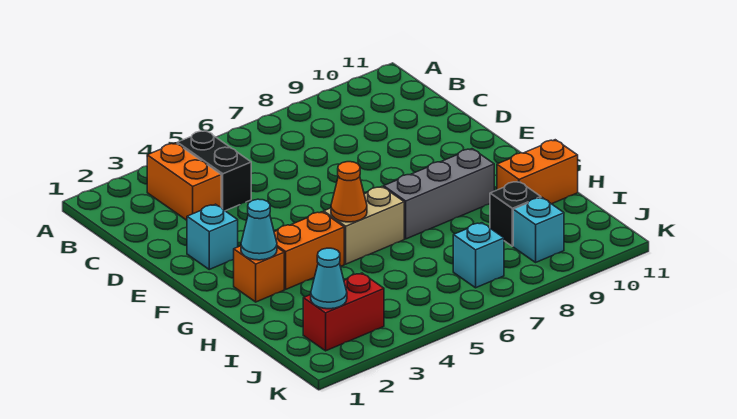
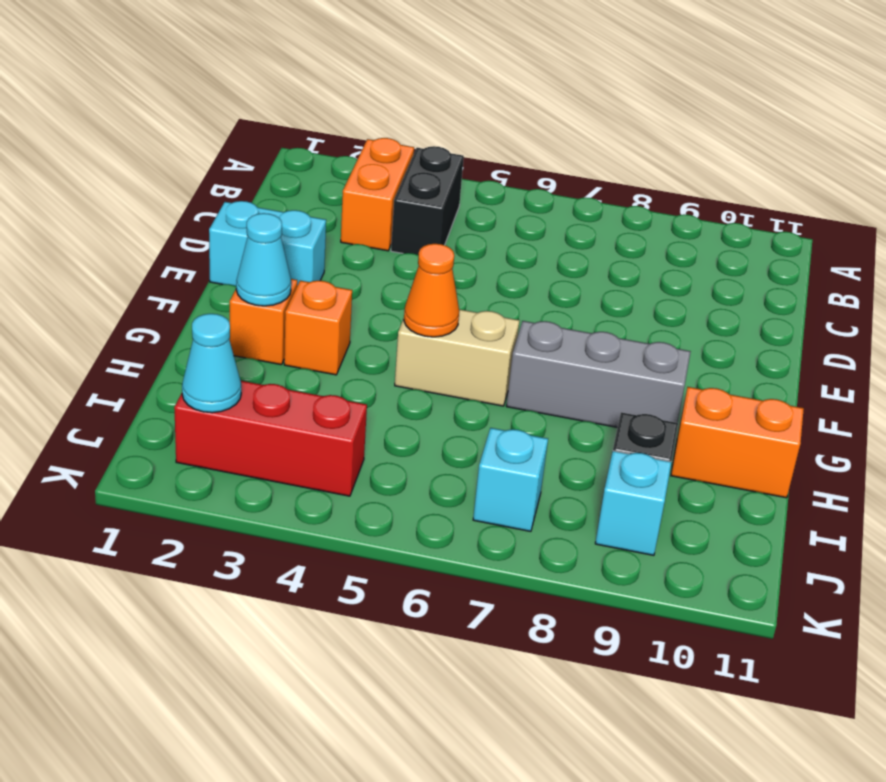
cyan brick E2 level 1 -> cyan brick E1:E2 level 1
orange brick G3:G4 level 1 -> orange brick G3 level 1
red brick J2:J3 level 1 -> red brick J2:J4 level 1

